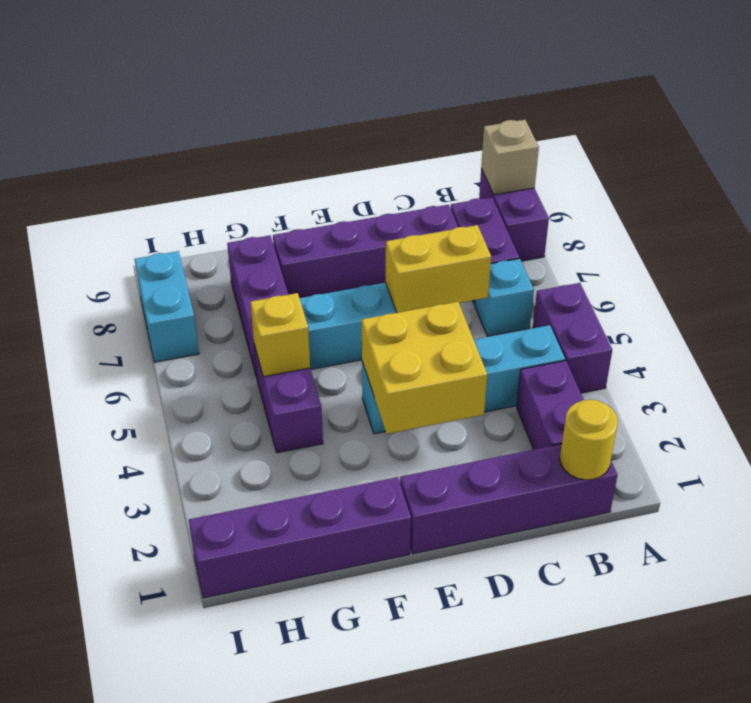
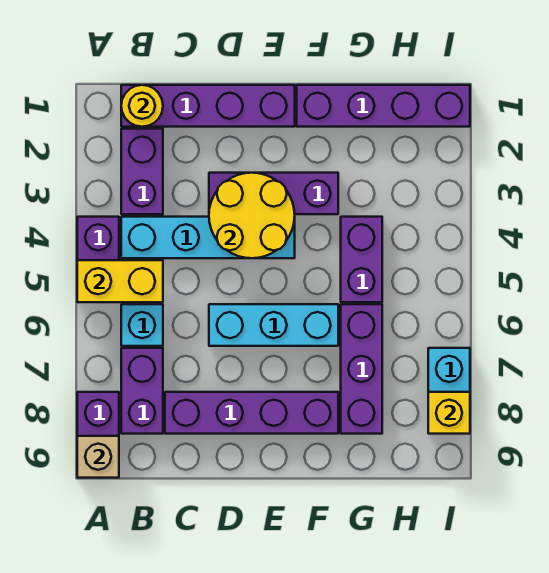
yellow brick C6:D6 level 2 -> yellow brick A5:B5 level 2
none -> purple brick D3:F3 level 1
yellow brick D3:E4 level 2 -> yellow round brick D3:E4 level 2
yellow brick G5 level 2 -> yellow brick I8 level 2

